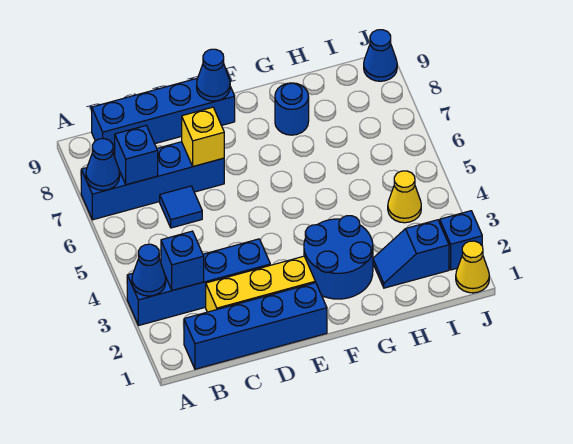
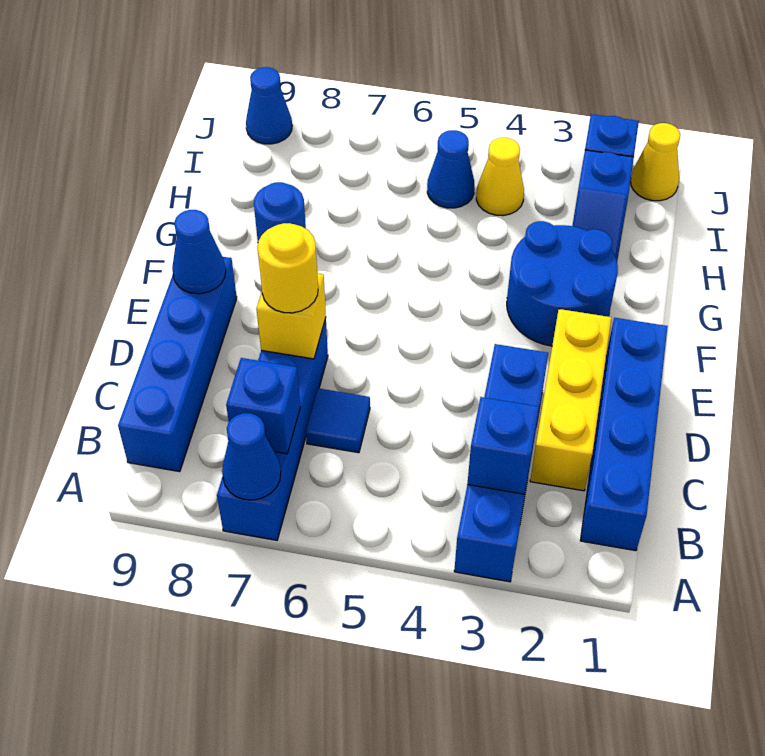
blue cone A3 level 2 -> blue cone I5 level 1
none -> yellow round brick D7 level 3

